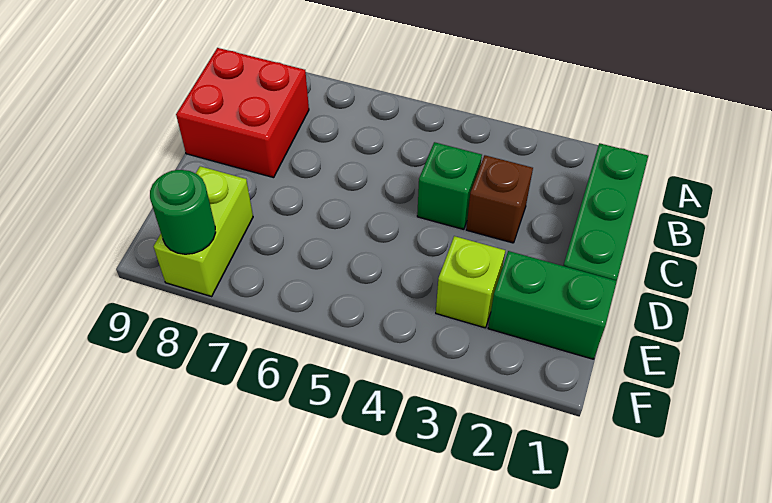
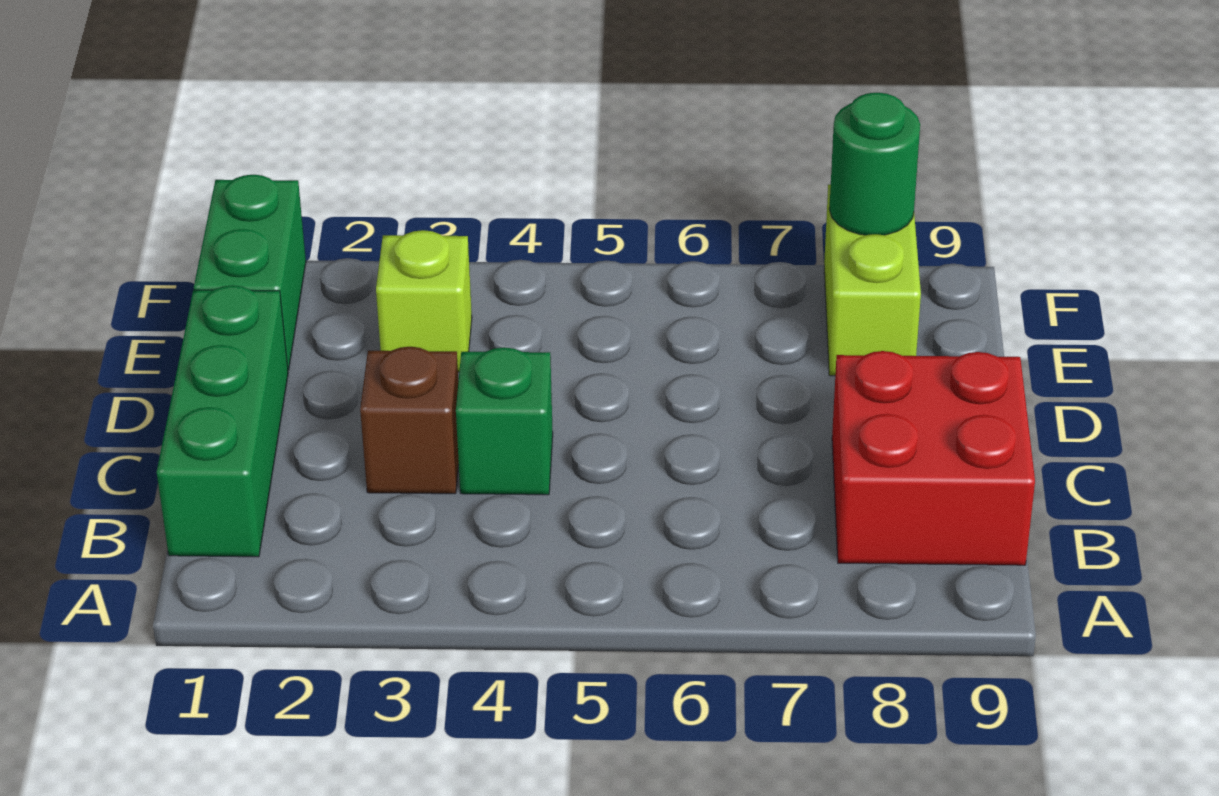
green brick E1:E2 level 1 -> green brick E1:F1 level 1

